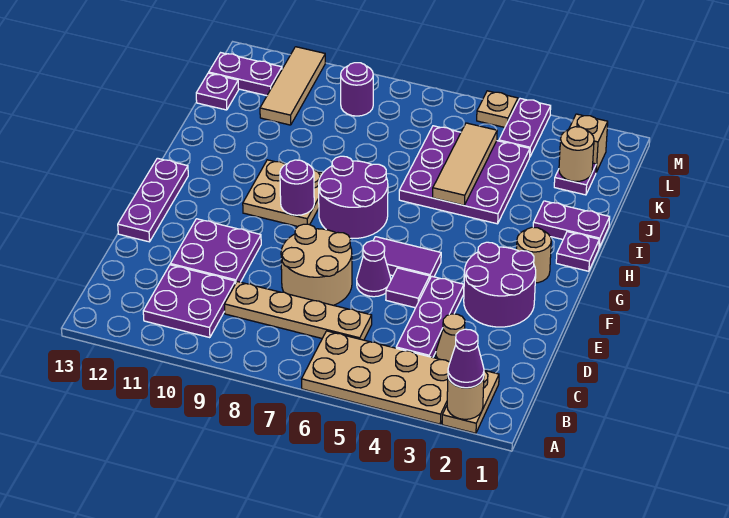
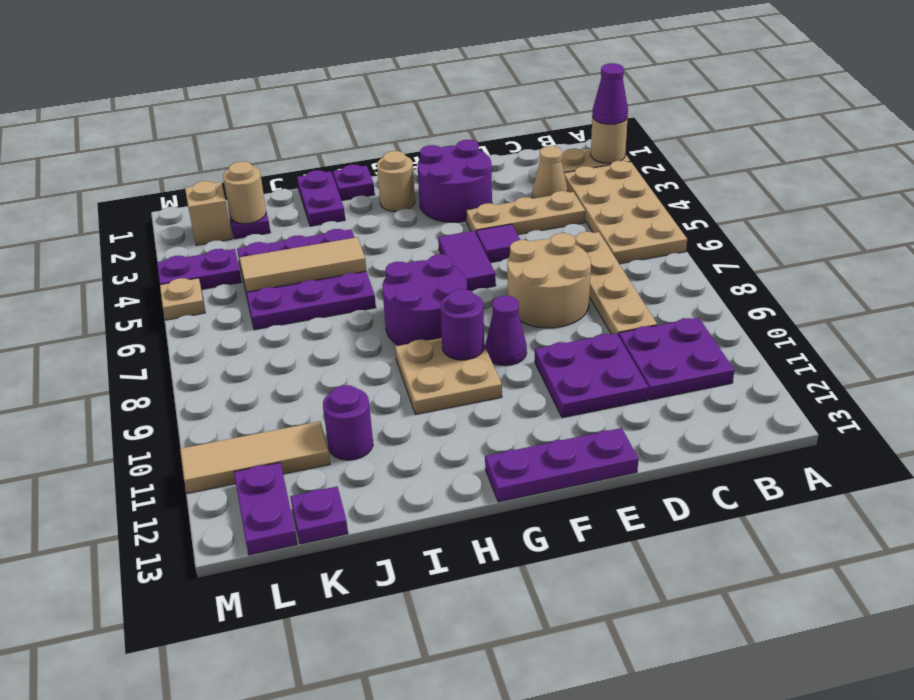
purple plate C4:E4 level 1 -> tan plate C4:E4 level 1
purple cone E6 level 1 -> purple cone F9 level 1
purple round brick L9 level 1 -> purple round brick J11 level 1

